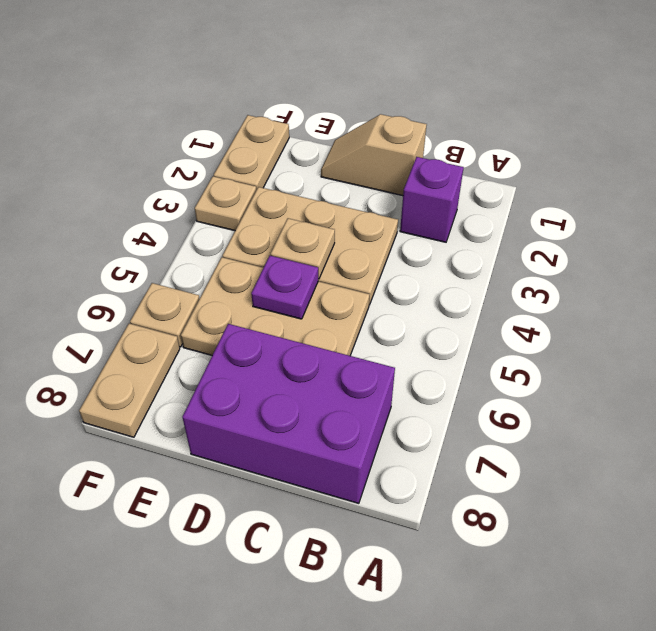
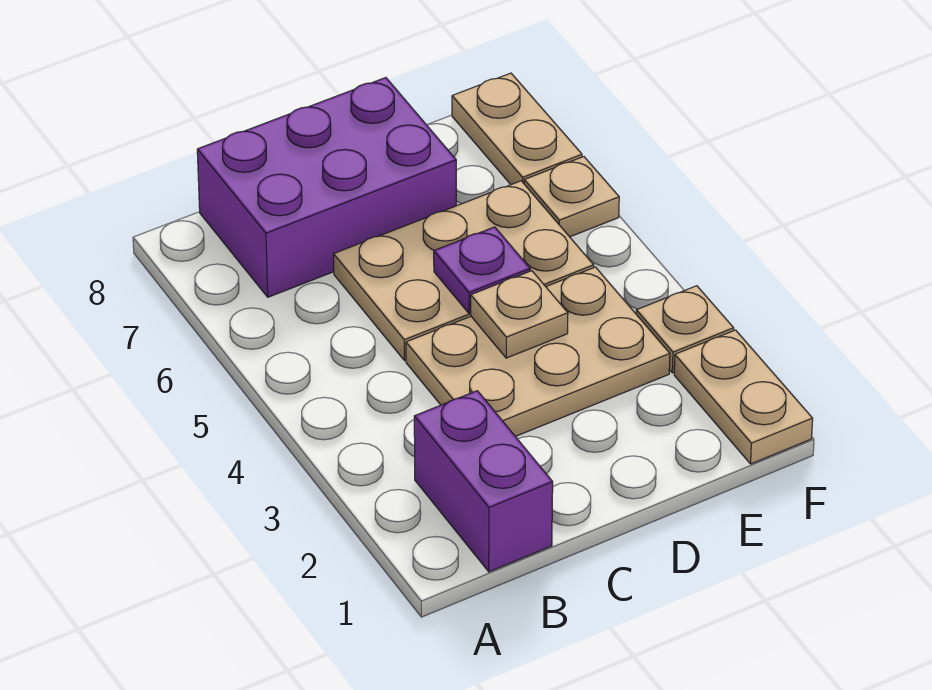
purple brick B2 level 1 -> purple brick B1:B2 level 1
tan slope C1:D1 level 1 top C -> none

